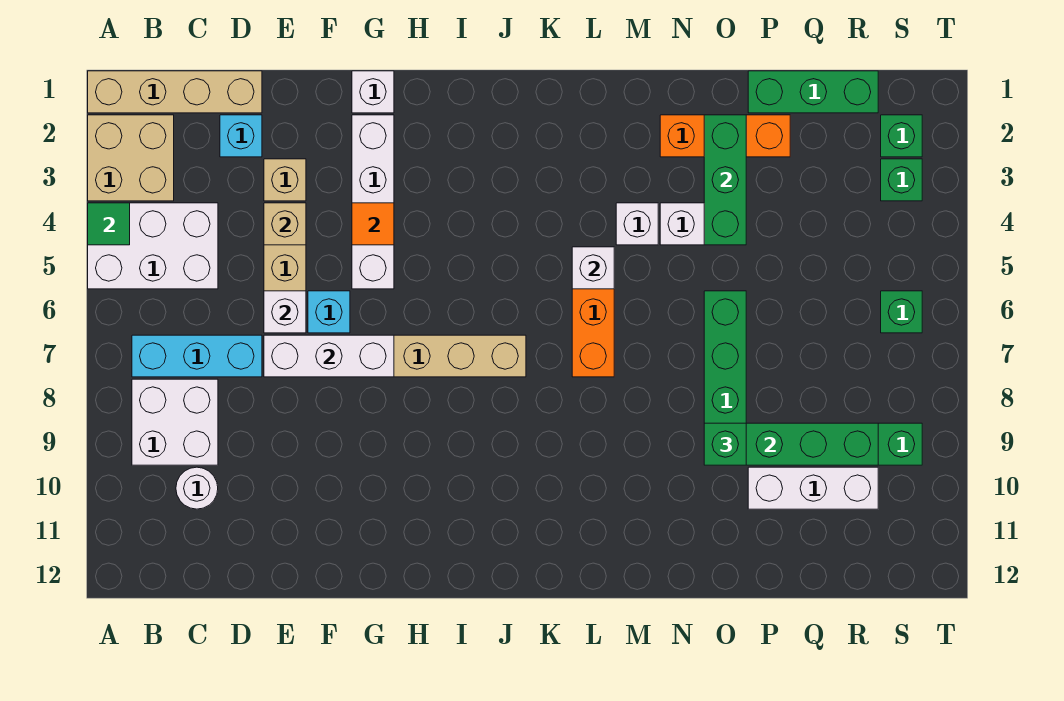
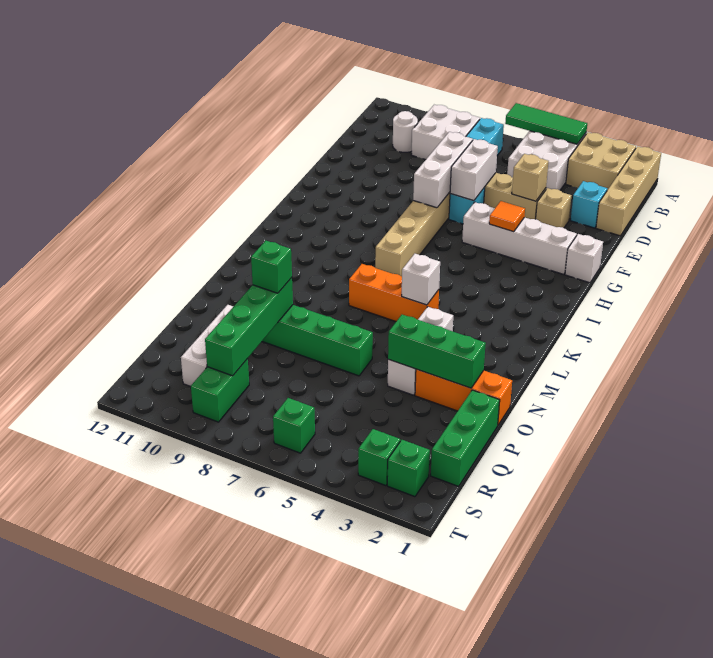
green tile A4 level 2 -> green tile A4:A6 level 2
white brick E6 level 2 -> white brick E6:F6 level 2
orange brick N2:P2 level 1 -> orange brick O1:O3 level 1

